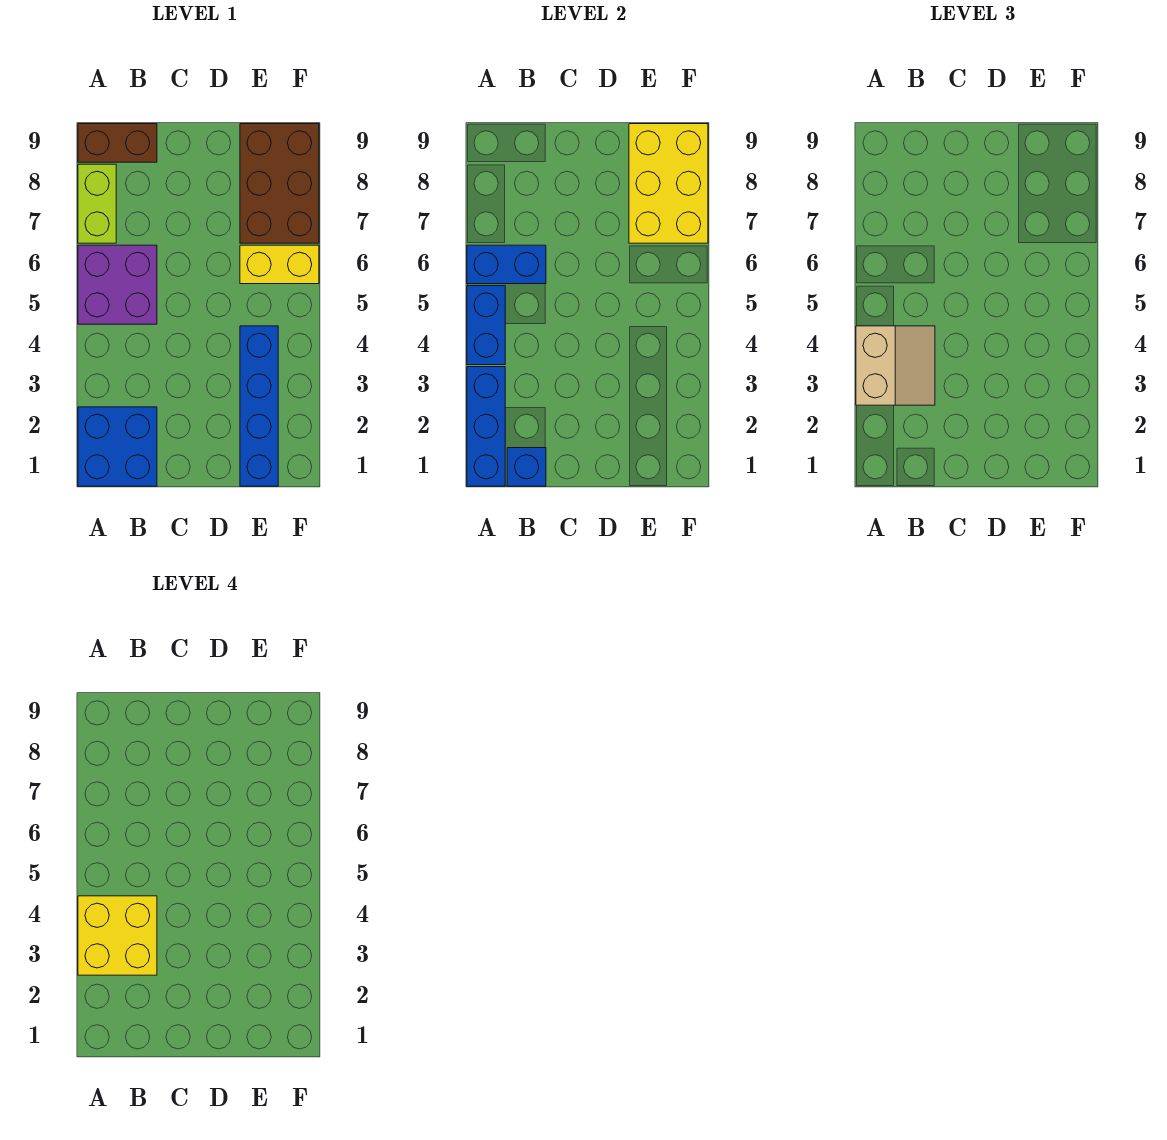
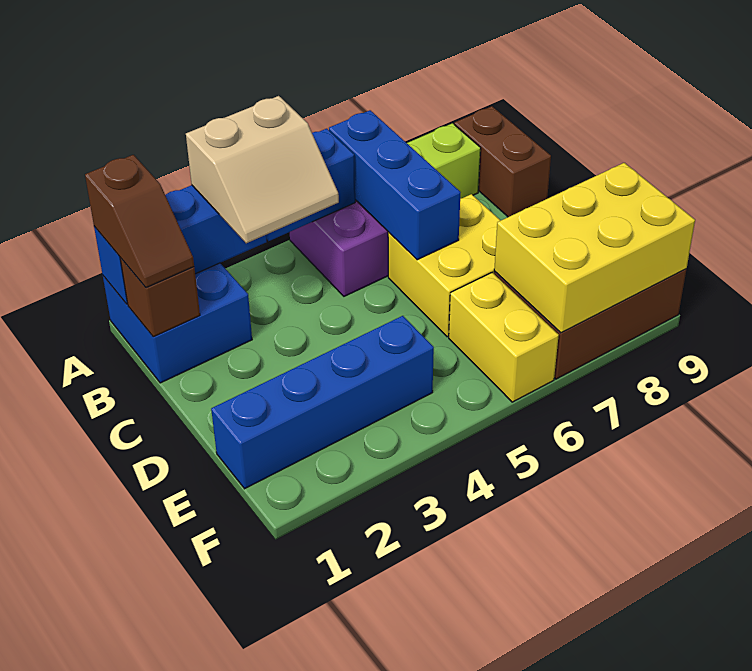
none -> brown slope A1:B1 level 3 top A
yellow brick A3:B4 level 4 -> yellow brick C6:D7 level 1
blue brick A6:B6 level 2 -> blue brick A6:C6 level 2
blue brick B1 level 2 -> brown brick B1 level 2

